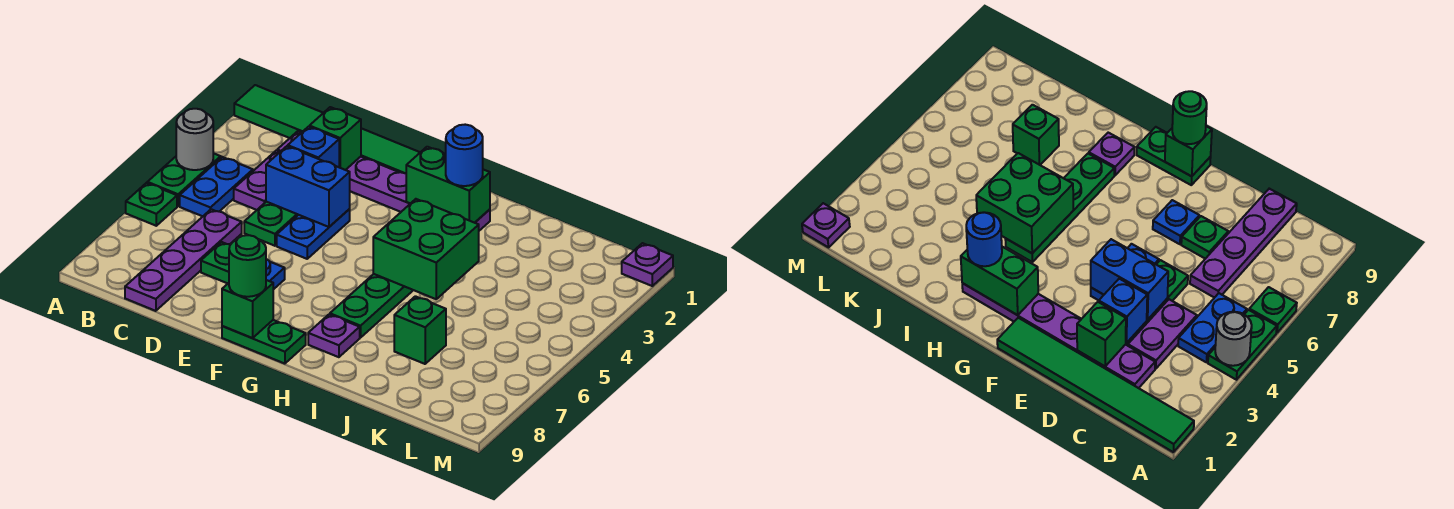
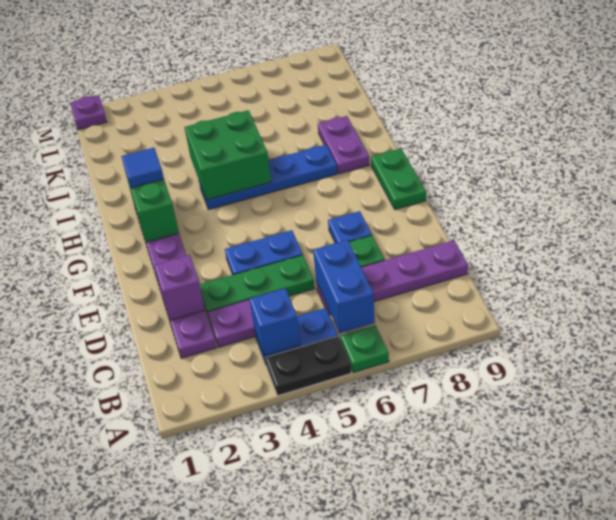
green tile A1:F1 level 1 -> none
green plate A4:A5 level 1 -> black plate A4:A5 level 1
grey round brick A4 level 2 -> none
green brick D2 level 2 -> purple brick D2 level 2
blue brick D3 level 2 -> blue brick B4 level 2
blue brick D4:E4 level 2 -> blue brick B6:C6 level 2
green brick F9 level 2 -> none
green round brick F9 level 3 -> none
blue round brick H2 level 3 -> blue tile H2 level 3
green plate H4:H7 level 1 -> blue plate H4:H7 level 1
purple plate H8 level 1 -> purple plate H8:I8 level 1
green brick J7 level 1 -> none

